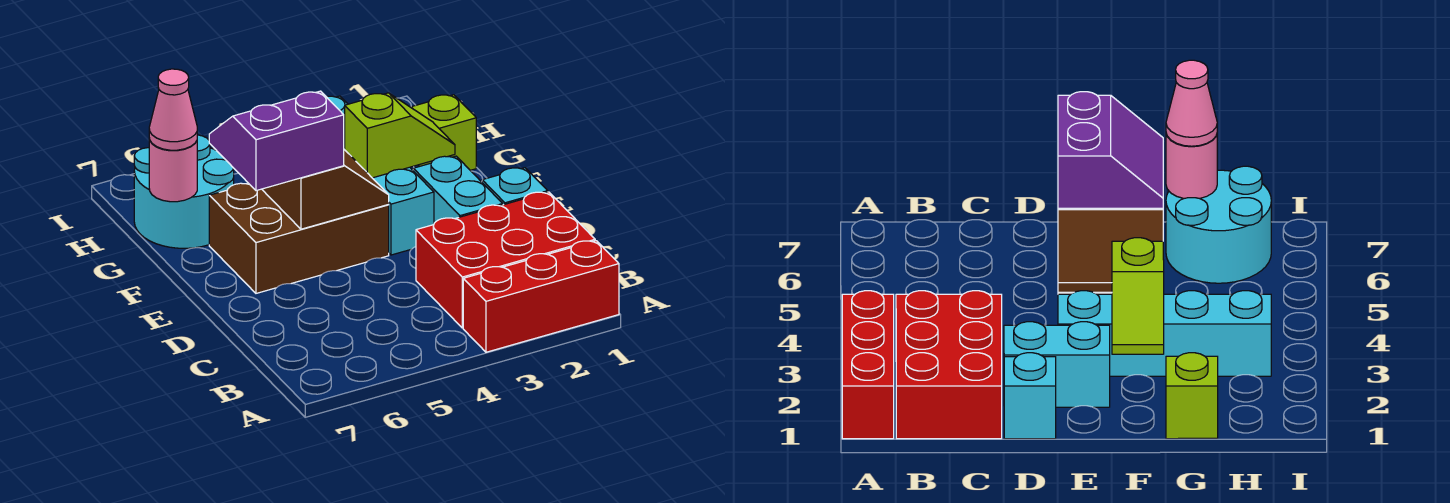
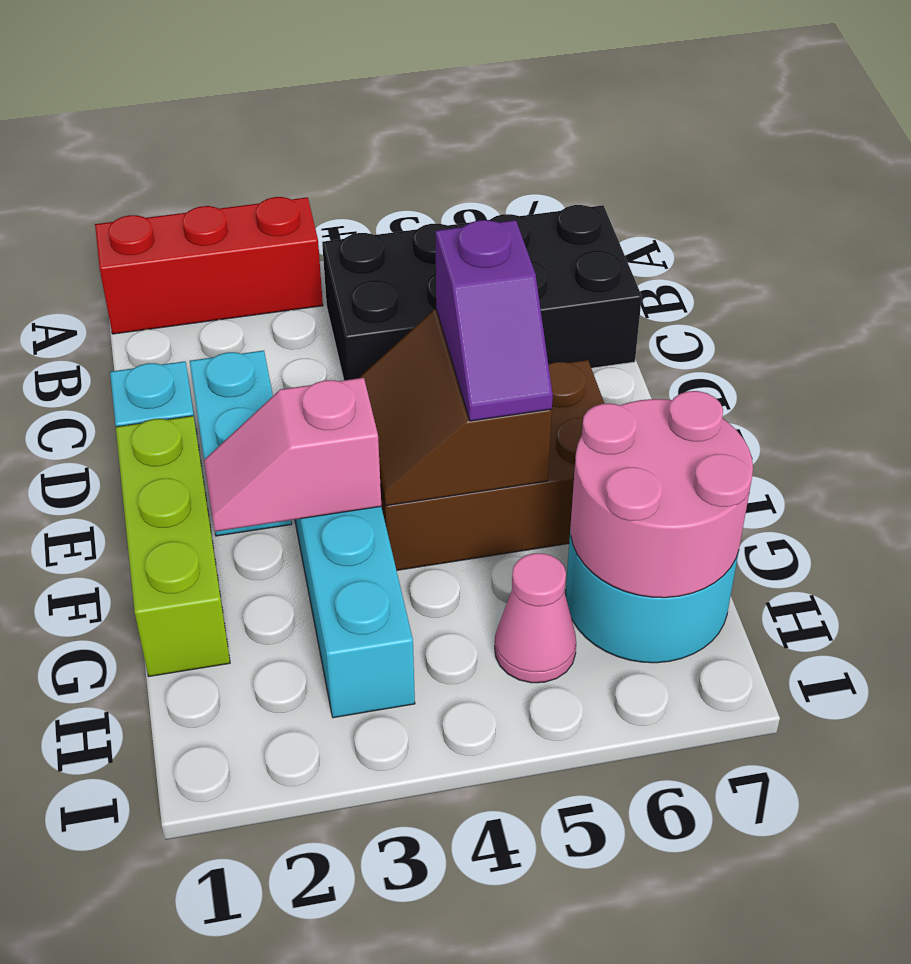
red brick B1:C3 level 1 -> none
none -> black brick B4:C7 level 1
purple slope E5:F6 level 3 top E -> purple slope E5:F5 level 3 top E
lime slope F2:F3 level 2 top 3 -> pink slope F2:F3 level 2 top 3
lime brick G1 level 1 -> lime brick E1:G1 level 1
pink round brick G7 level 2 -> pink round brick G6:H7 level 2
pink cone G7 level 3 -> pink cone H5 level 1

